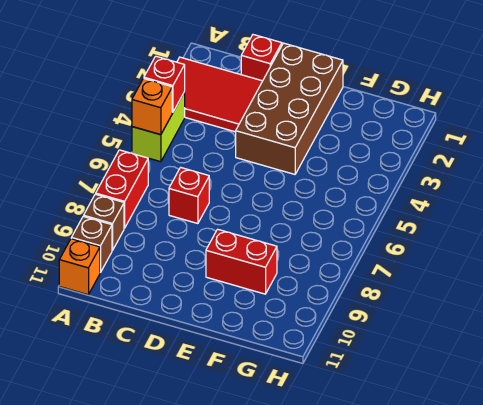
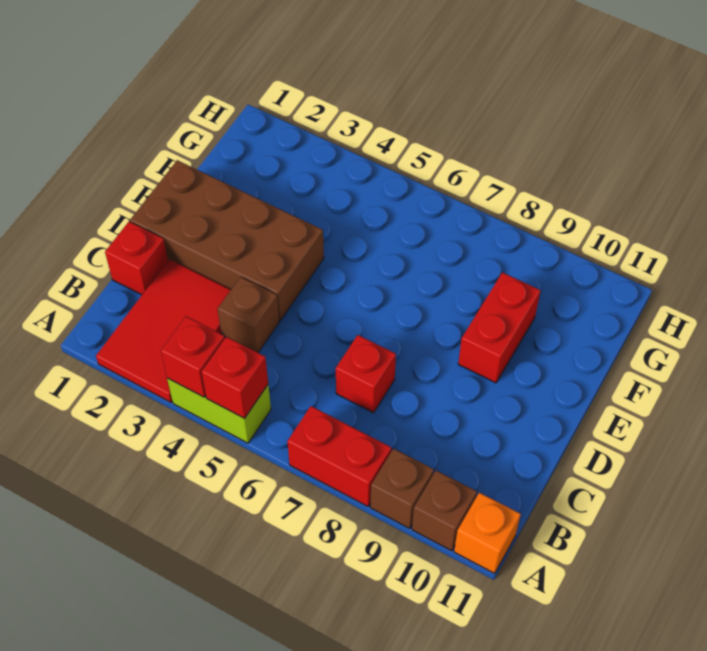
orange brick A5 level 2 -> red brick A5 level 2
none -> brown brick C4 level 1

